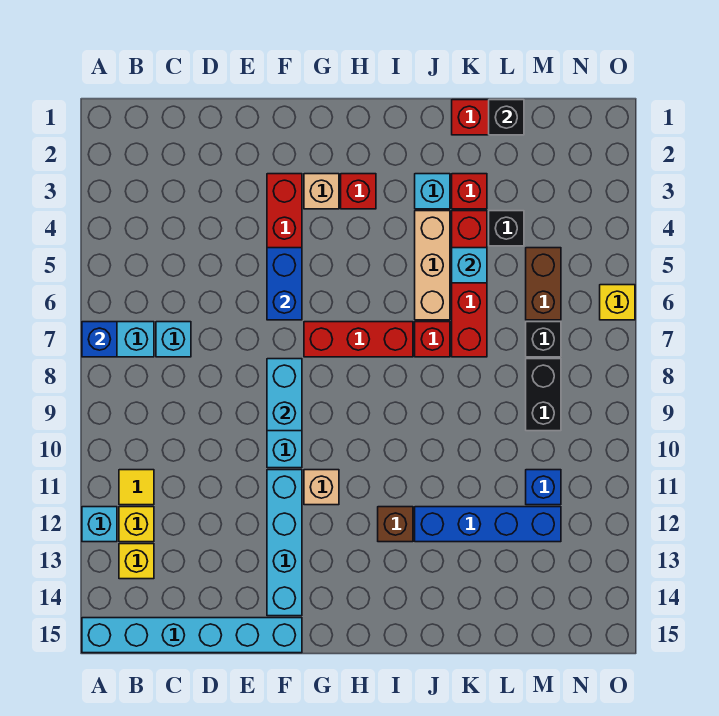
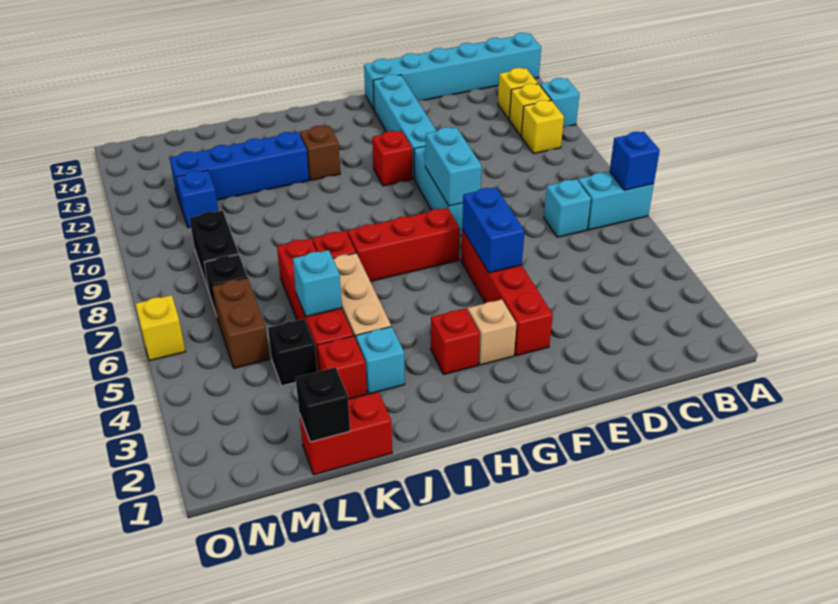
yellow tile B11 level 1 -> yellow brick B11 level 1
tan brick G11 level 1 -> red brick G11 level 1

